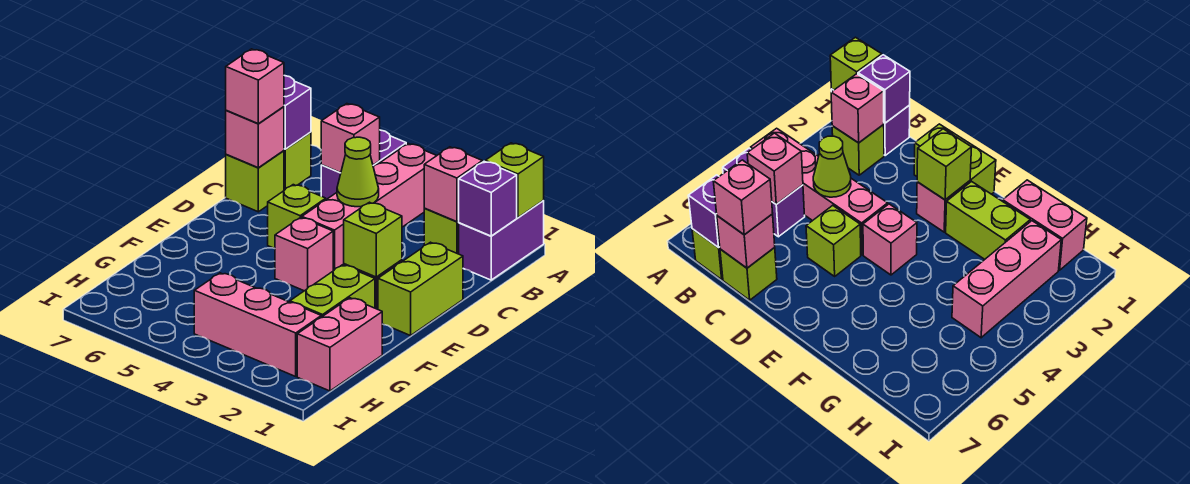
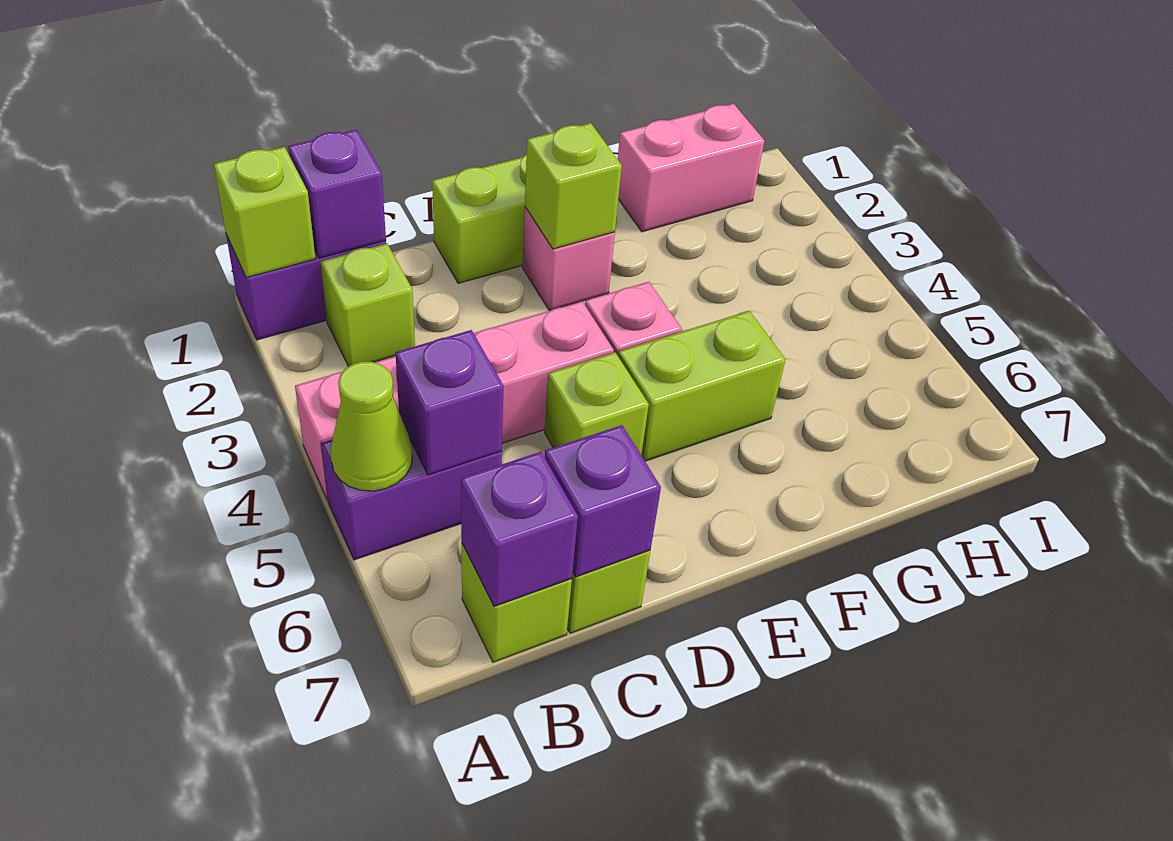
pink brick B2 level 2 -> none
pink brick B5 level 2 -> purple brick B5 level 2
lime cone C4 level 2 -> lime cone A5 level 2
pink brick C7 level 2 -> purple brick C7 level 2
pink brick C7 level 3 -> none
lime brick F2:G2 level 1 -> lime brick E5:F5 level 1
pink brick H2:H4 level 1 -> none

